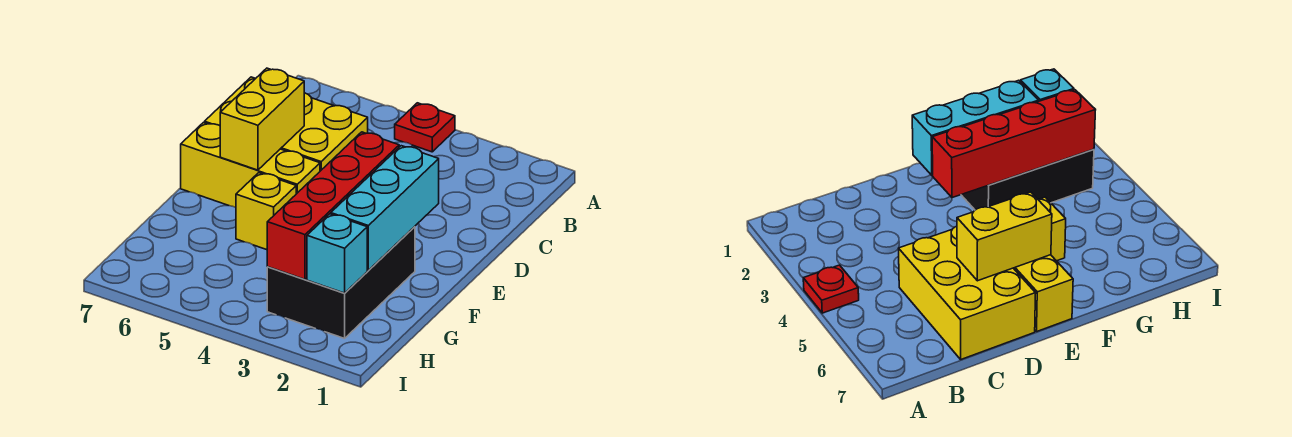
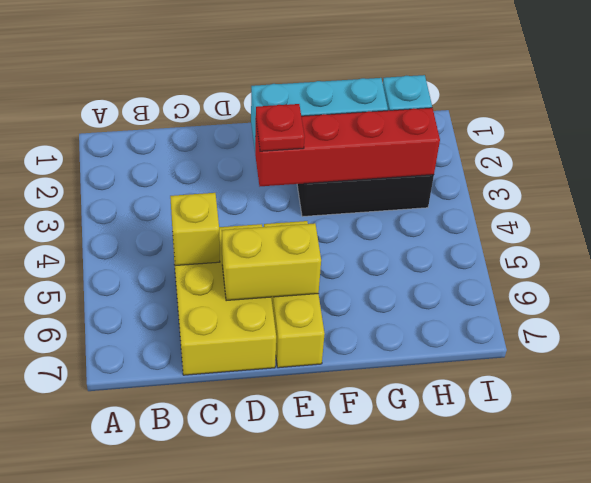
red plate A4 level 1 -> red plate E3 level 3
yellow brick F5 level 1 -> yellow brick C5 level 2

